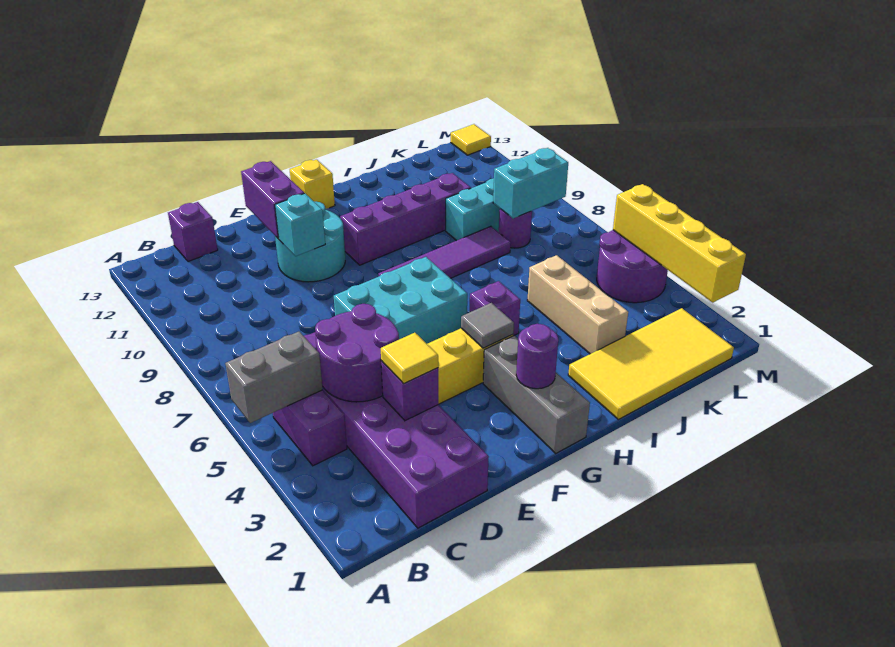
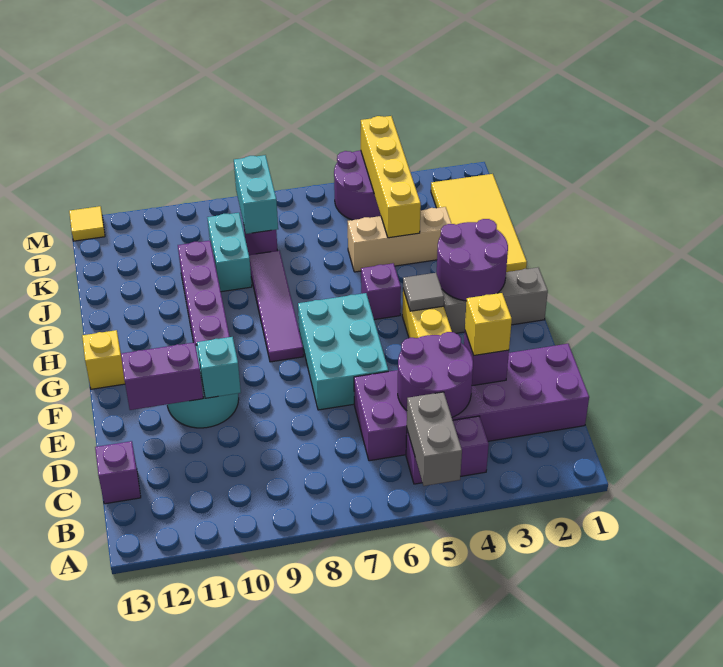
yellow tile D3 level 3 -> yellow brick D3 level 3
purple round brick G2 level 2 -> purple round brick G2:H3 level 2
yellow brick M2:M5 level 2 -> yellow brick J4:M4 level 2

